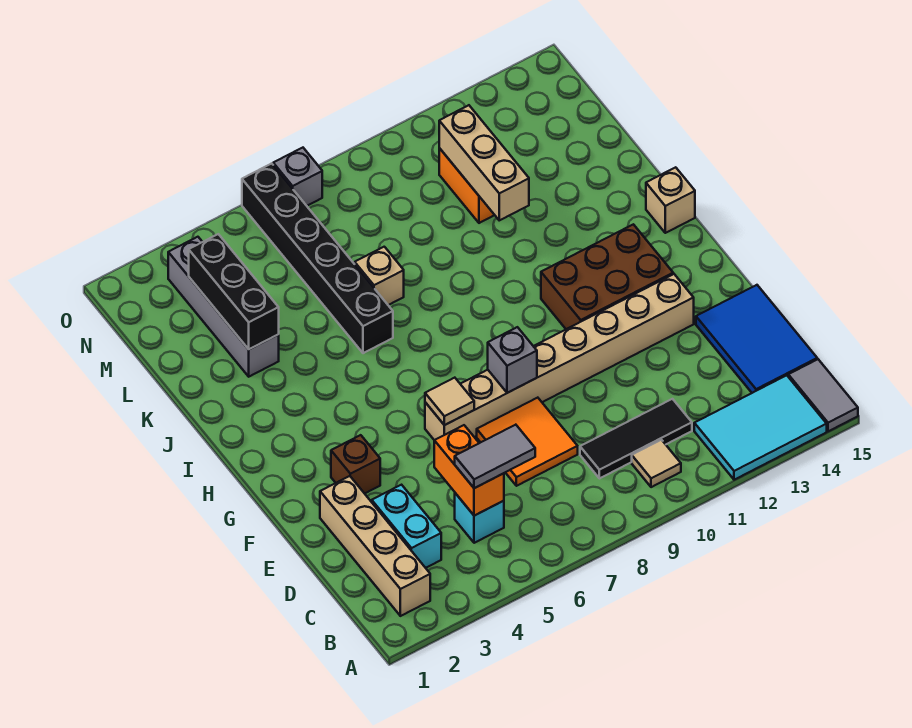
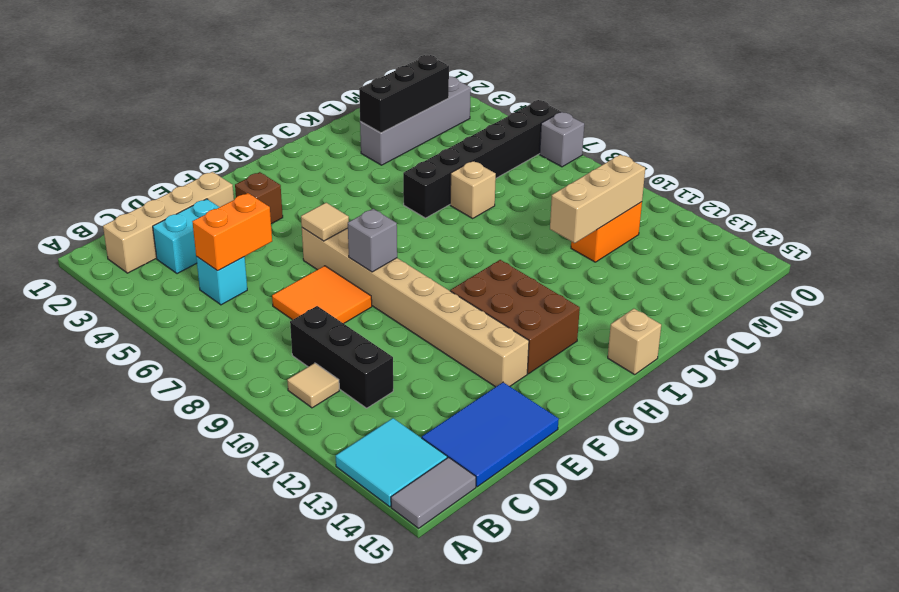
cyan tile A12:B14 level 1 -> cyan tile A13:B14 level 1
grey tile C5:C6 level 3 -> none
black tile C9:C11 level 1 -> black brick C9:C11 level 1

